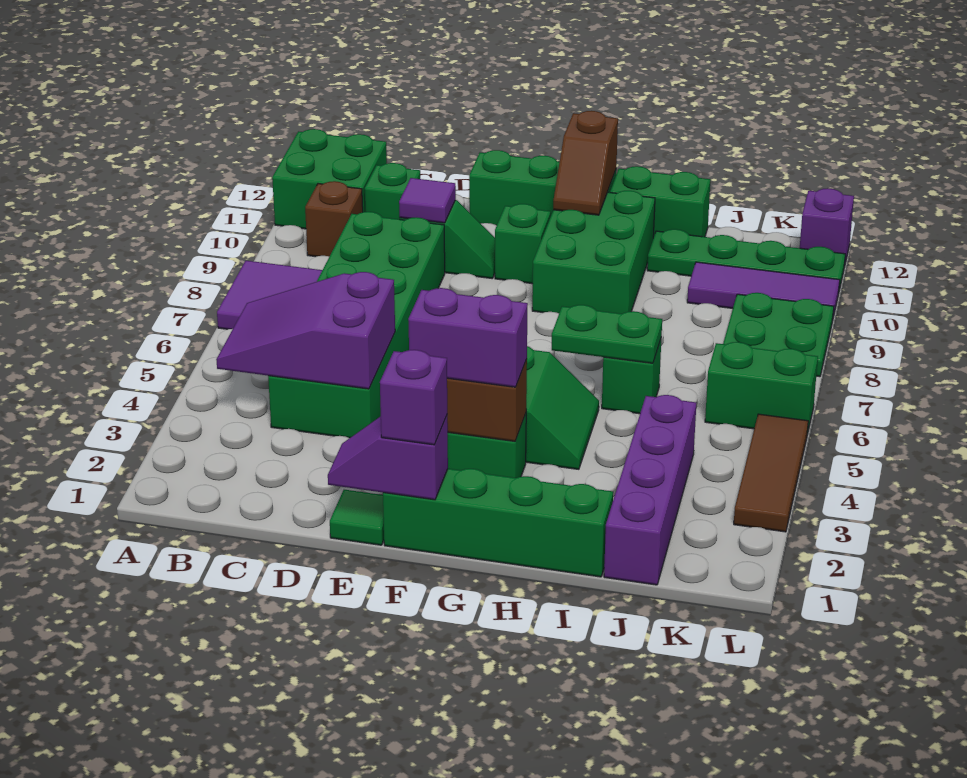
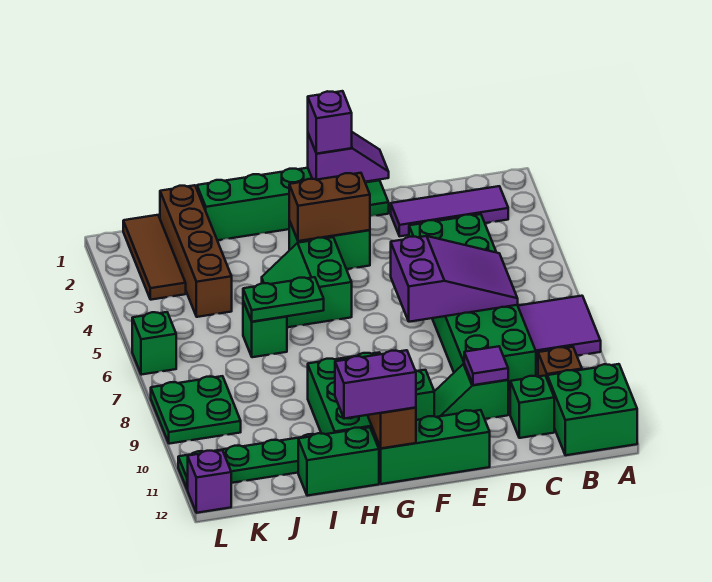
purple slope B4:D5 level 2 top D -> purple slope C6:E7 level 2 top E
purple brick F3:G3 level 3 -> purple brick G12:H12 level 3
purple brick J1:J4 level 1 -> brown brick J1:J4 level 1
purple tile J10:L10 level 1 -> purple tile B2:D2 level 1
green brick K6:L6 level 1 -> green brick L6 level 1
brown tile L3:L5 level 1 -> brown tile K1:K3 level 1

